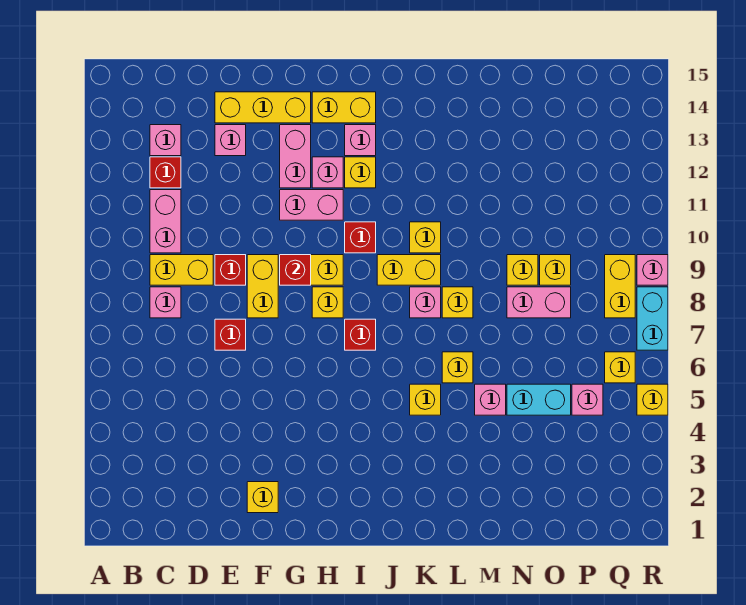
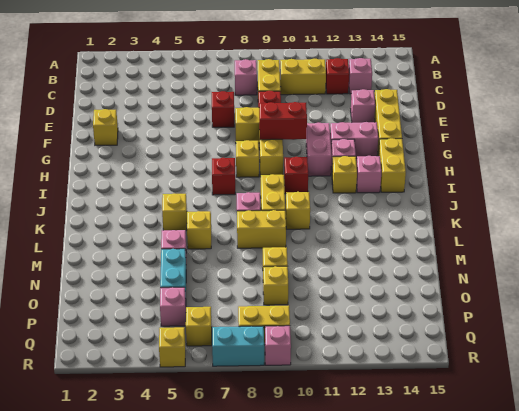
pink brick C10:C11 level 1 -> yellow brick C10:C11 level 1
red brick G9 level 2 -> red brick G9:G10 level 2
yellow brick L8 level 1 -> yellow brick L8:L9 level 1
pink brick N8:O8 level 1 -> none

